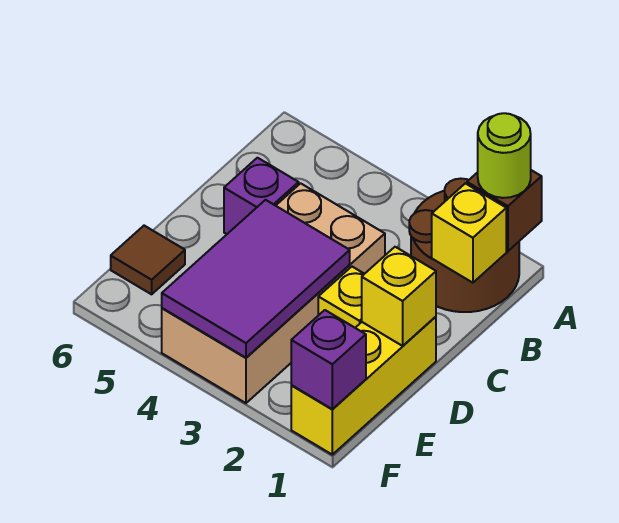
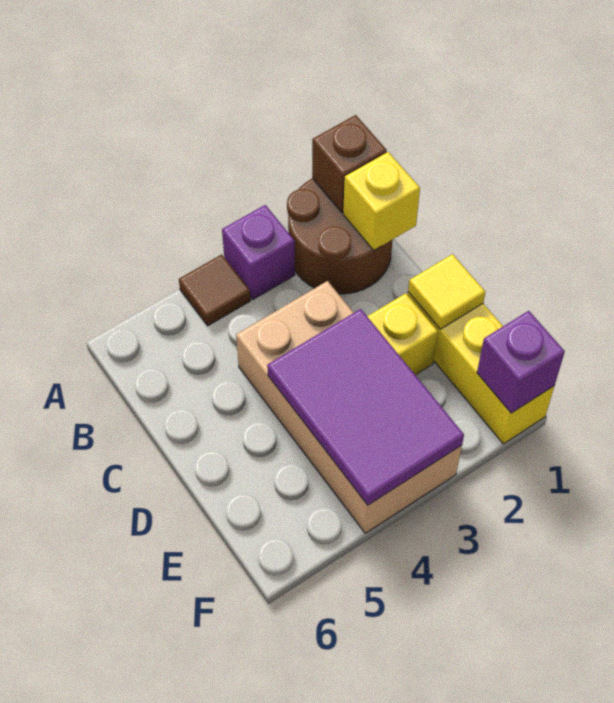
lime round brick A1 level 3 -> none
purple brick C5 level 1 -> purple brick A3 level 1
yellow brick D1 level 2 -> yellow tile D1 level 2
brown tile E6 level 1 -> brown tile A4 level 1

